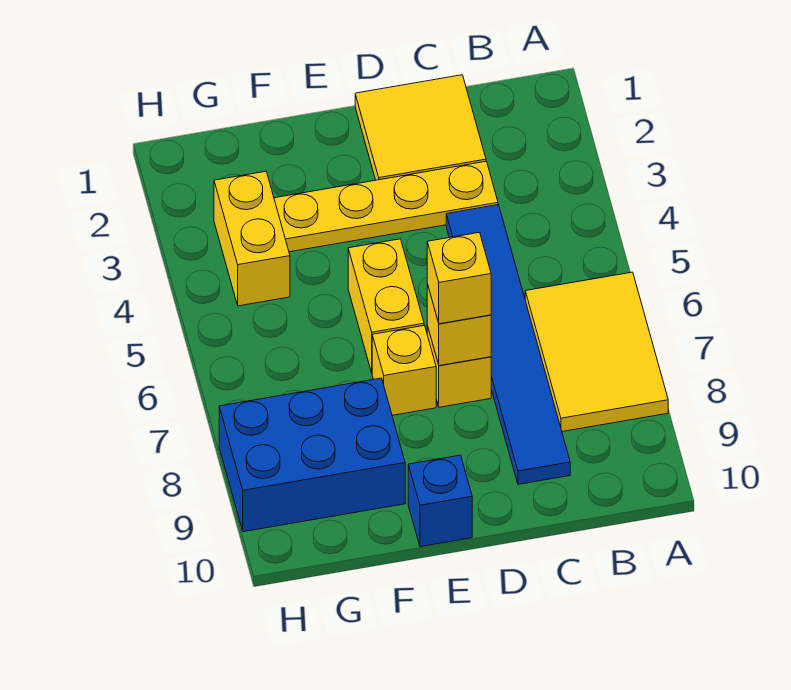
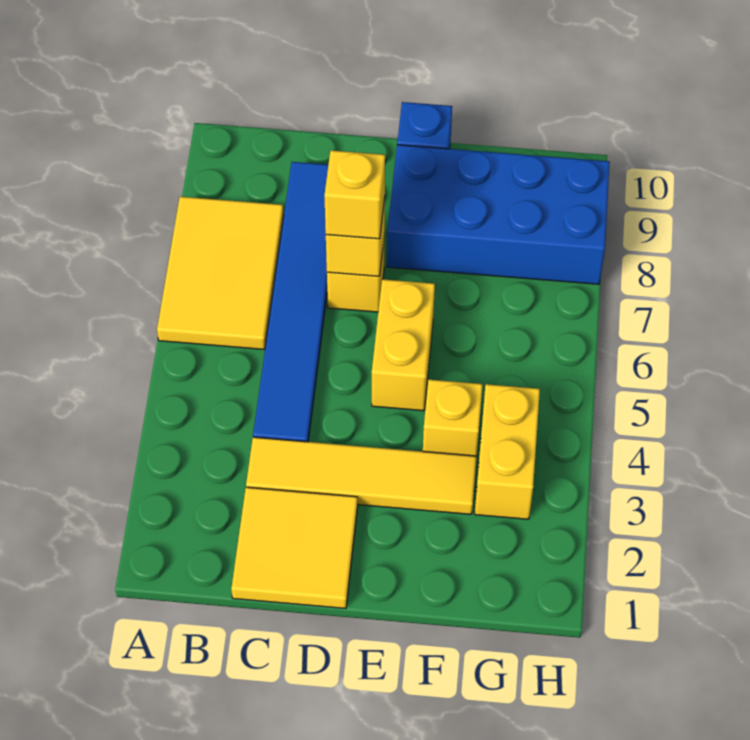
yellow plate C3:F3 level 1 -> yellow tile C3:F3 level 1
yellow brick E7 level 1 -> yellow brick F4 level 1
blue brick F8:H9 level 1 -> blue brick E8:H9 level 1

